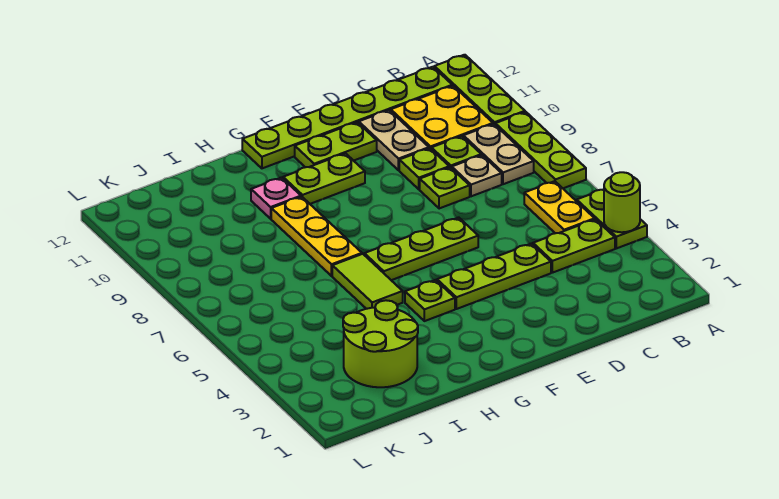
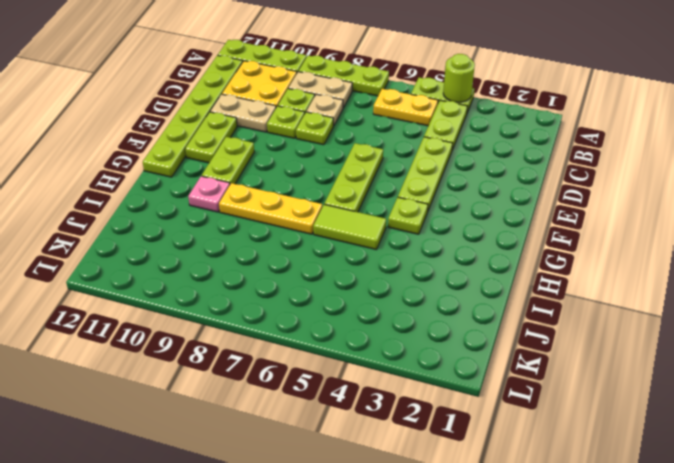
lime round brick I2:J3 level 1 -> none

